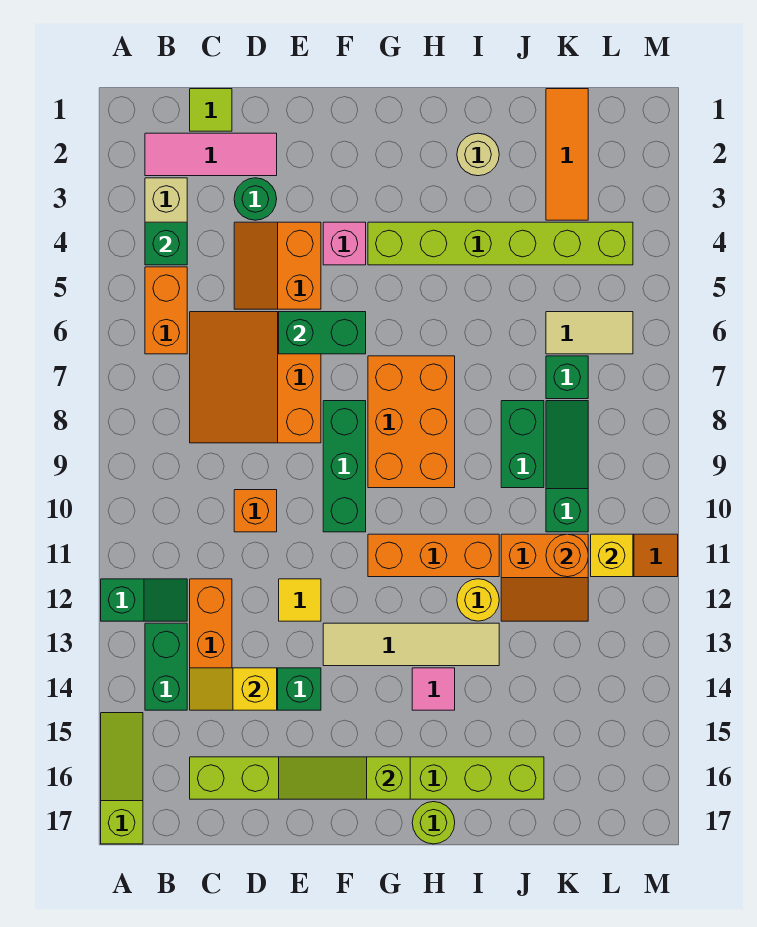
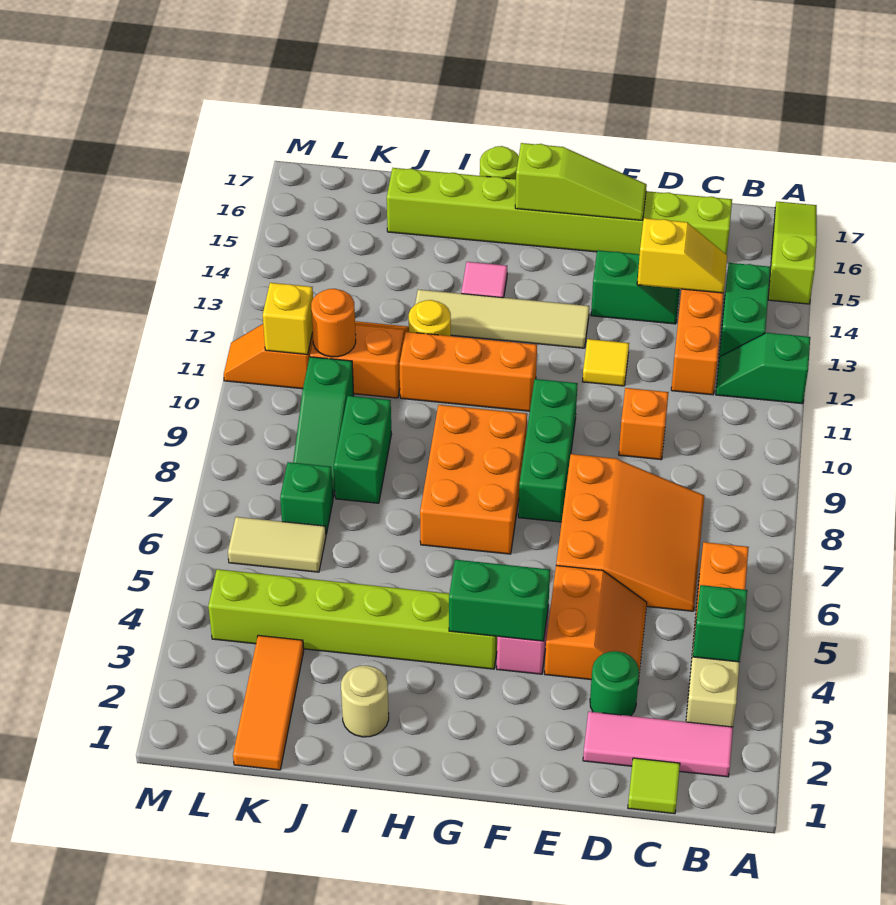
lime slope A15:A17 level 1 top 17 -> lime slope A15:A17 level 1 top 15
green brick E6:F6 level 2 -> green brick F4:G4 level 2

